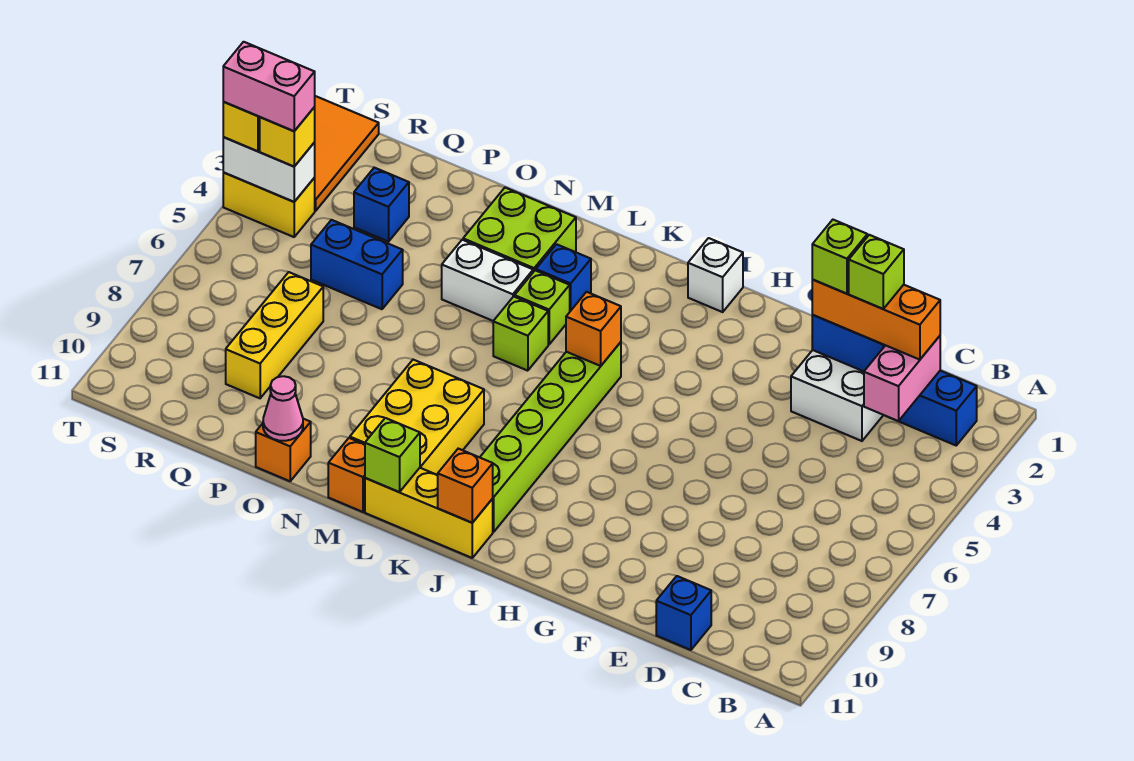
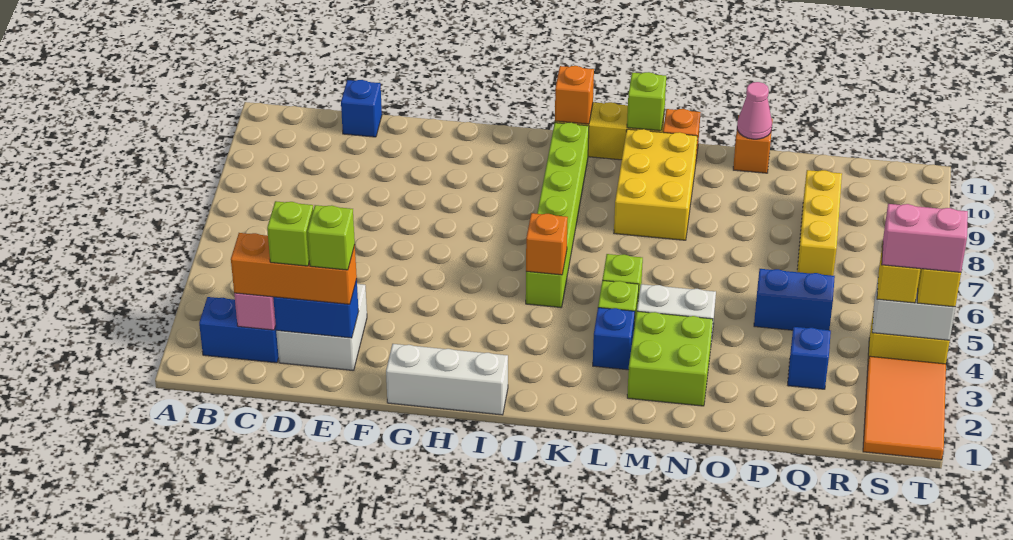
white brick I1 level 1 -> white brick G1:I1 level 1

